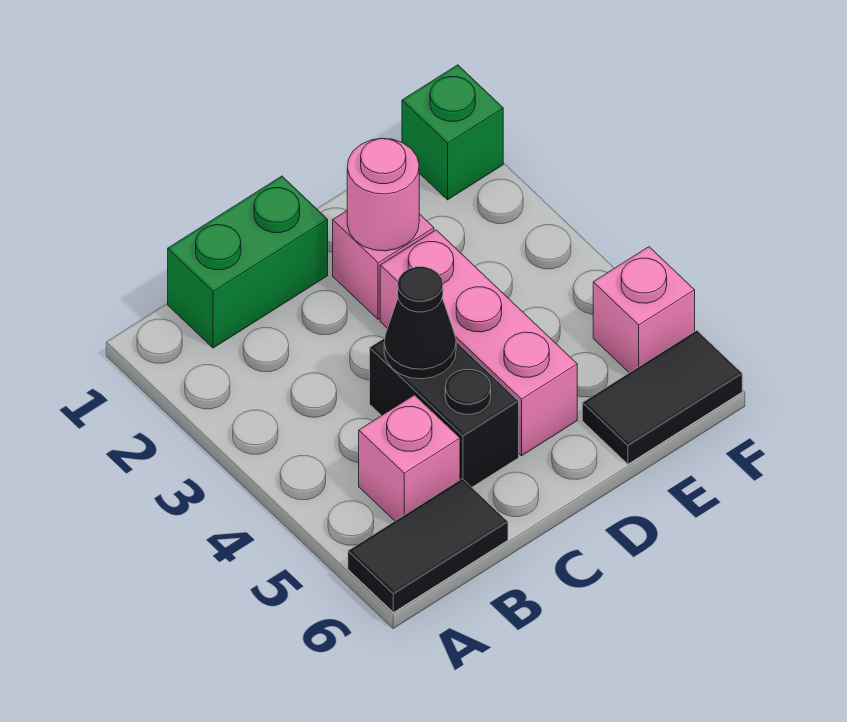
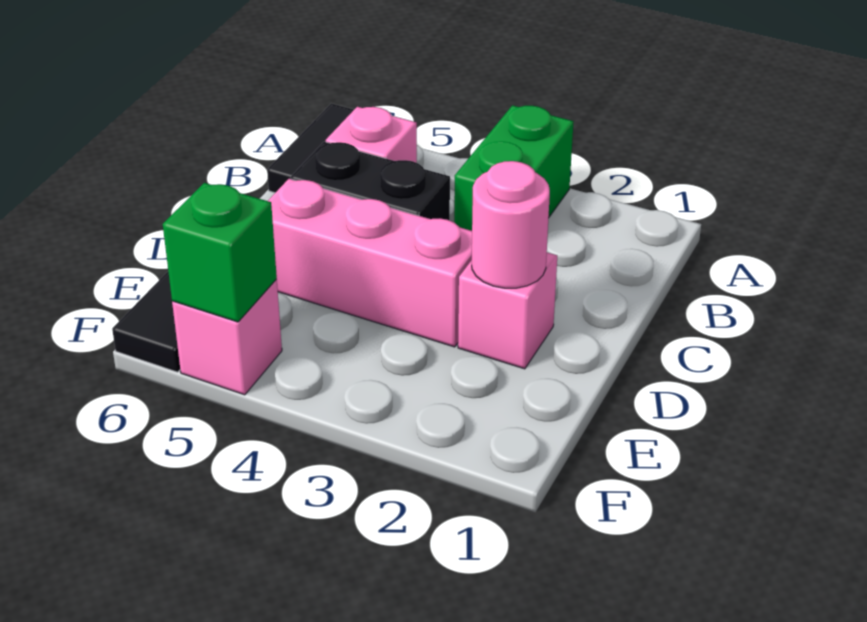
green brick B1:C1 level 1 -> green brick A3:B3 level 1
black cone C4 level 2 -> none
green brick F1 level 1 -> green brick F5 level 2

